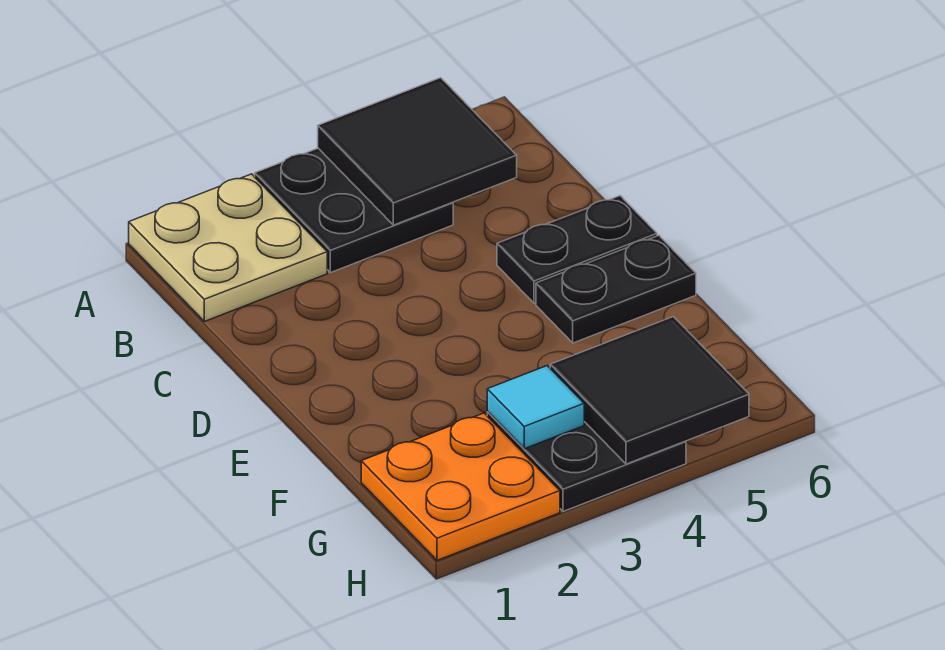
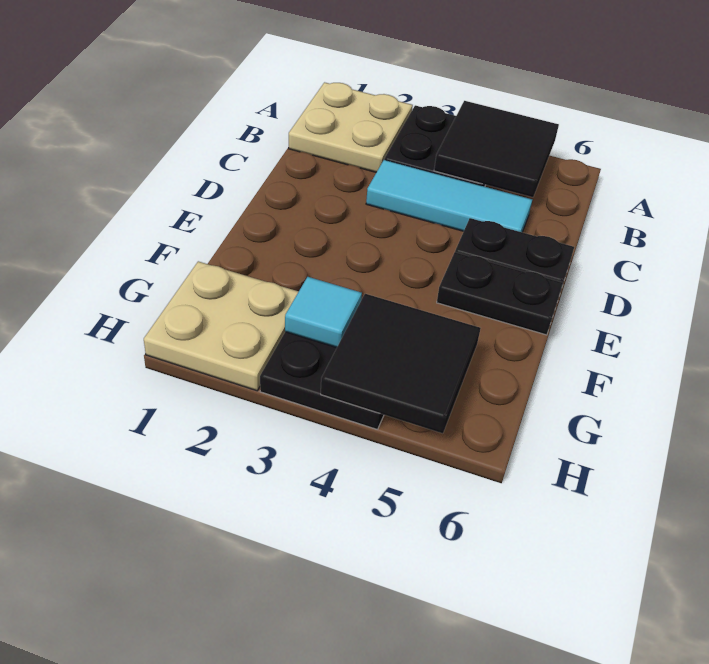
none -> cyan tile C3:C5 level 1
orange plate G1:H2 level 1 -> tan plate G1:H2 level 1

